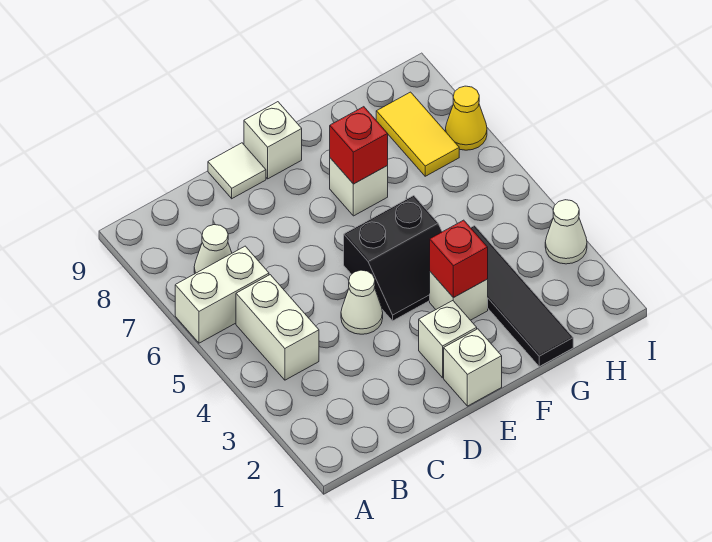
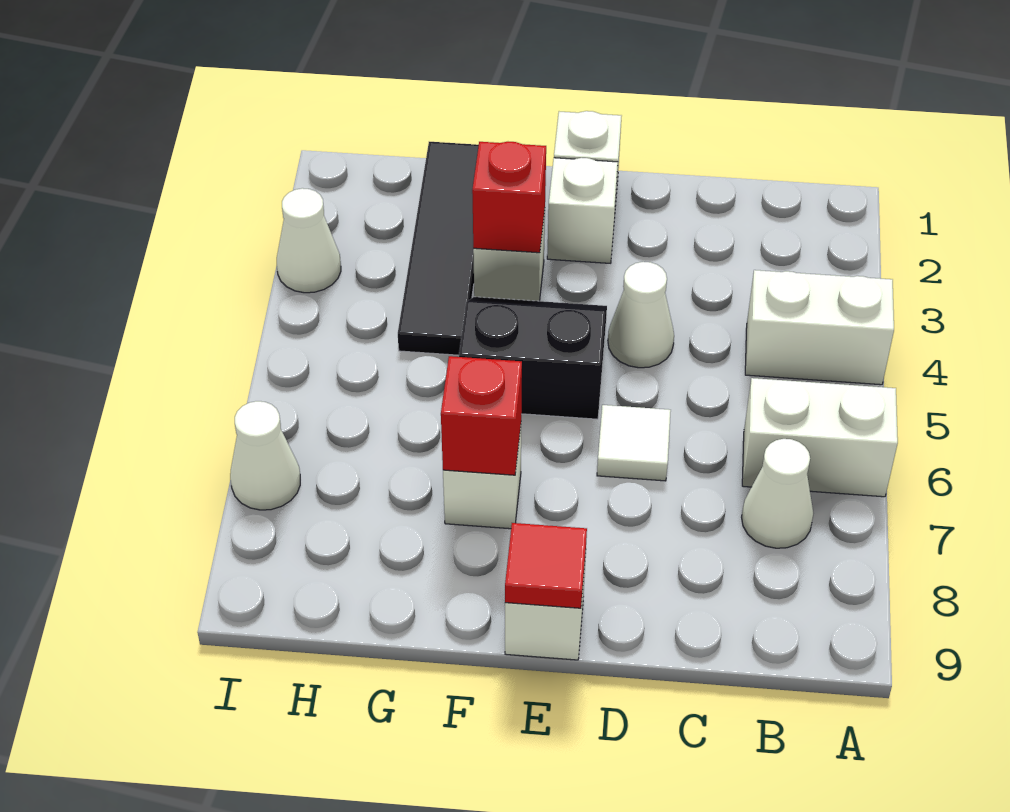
white brick B4:B5 level 1 -> white brick A4:B4 level 1
white tile D9 level 1 -> white tile D6 level 1
none -> red tile E9 level 2
yellow tile H7:H8 level 1 -> none
yellow cone I7 level 1 -> white cone I7 level 1

